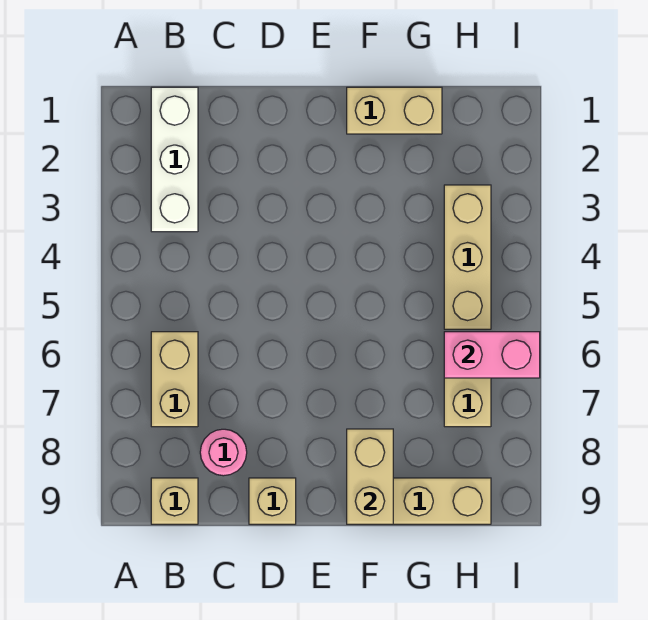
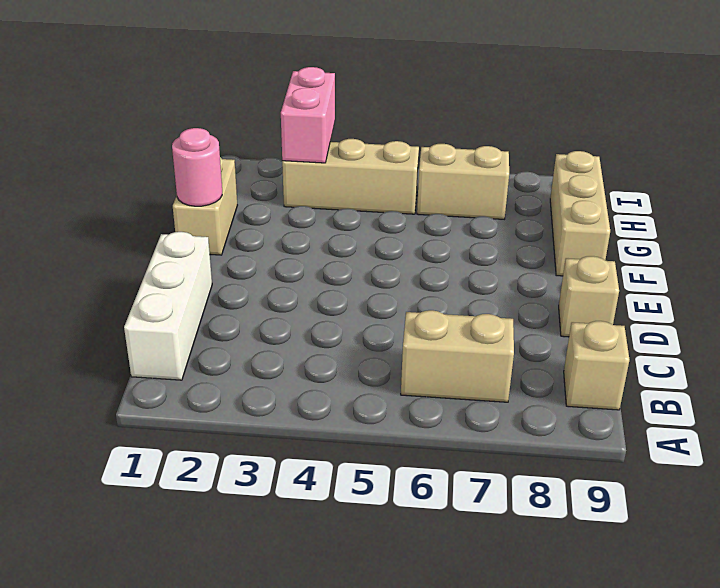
white brick B1:B3 level 1 -> white brick B1:D1 level 1
pink round brick C8 level 1 -> pink round brick F1 level 2
tan brick F8:F9 level 2 -> none
pink brick H6:I6 level 2 -> pink brick H3:I3 level 2

